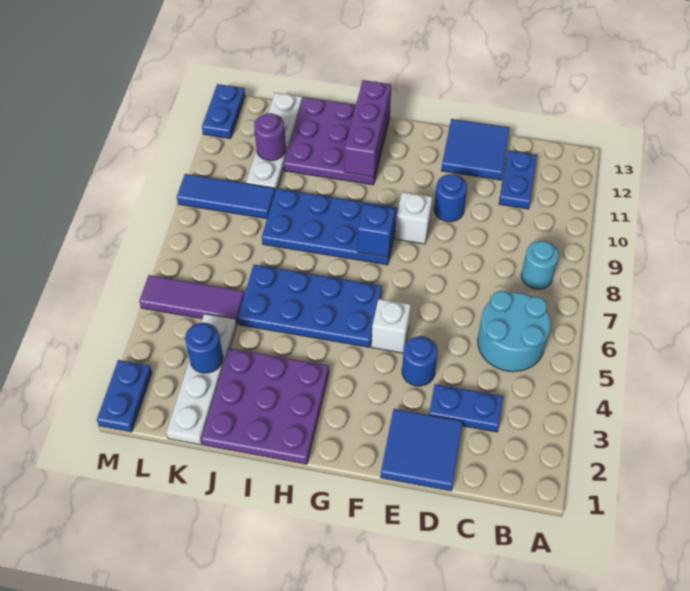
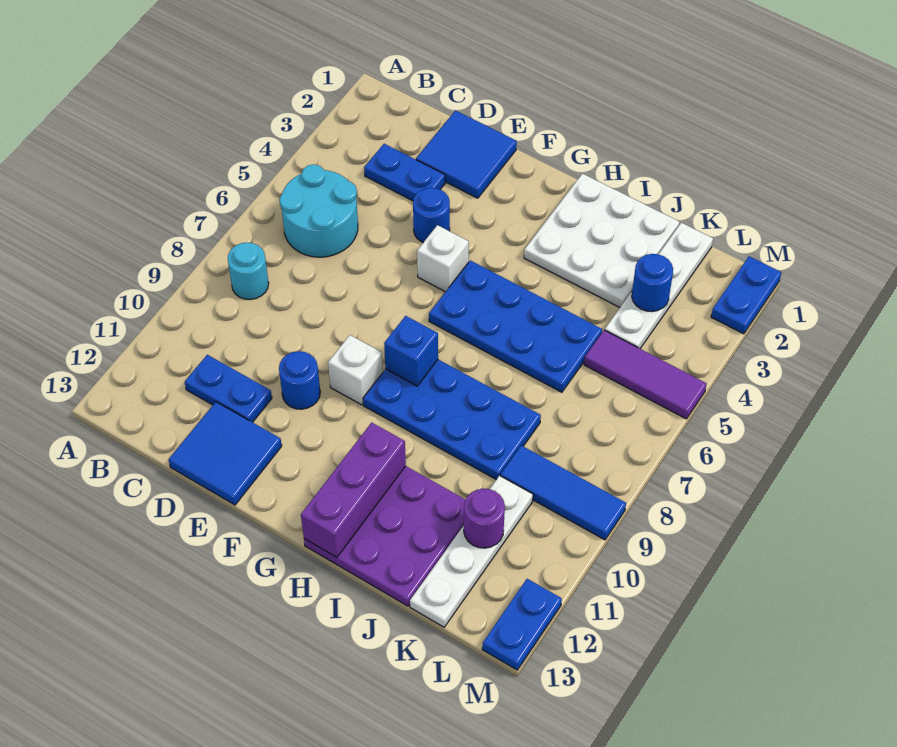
blue plate C11:C12 level 1 -> blue plate C11:D11 level 1
purple plate H1:J3 level 1 -> white plate H1:J3 level 1

